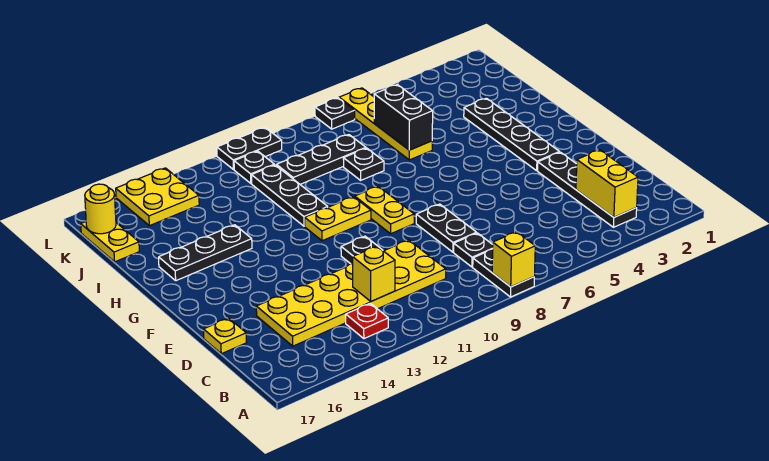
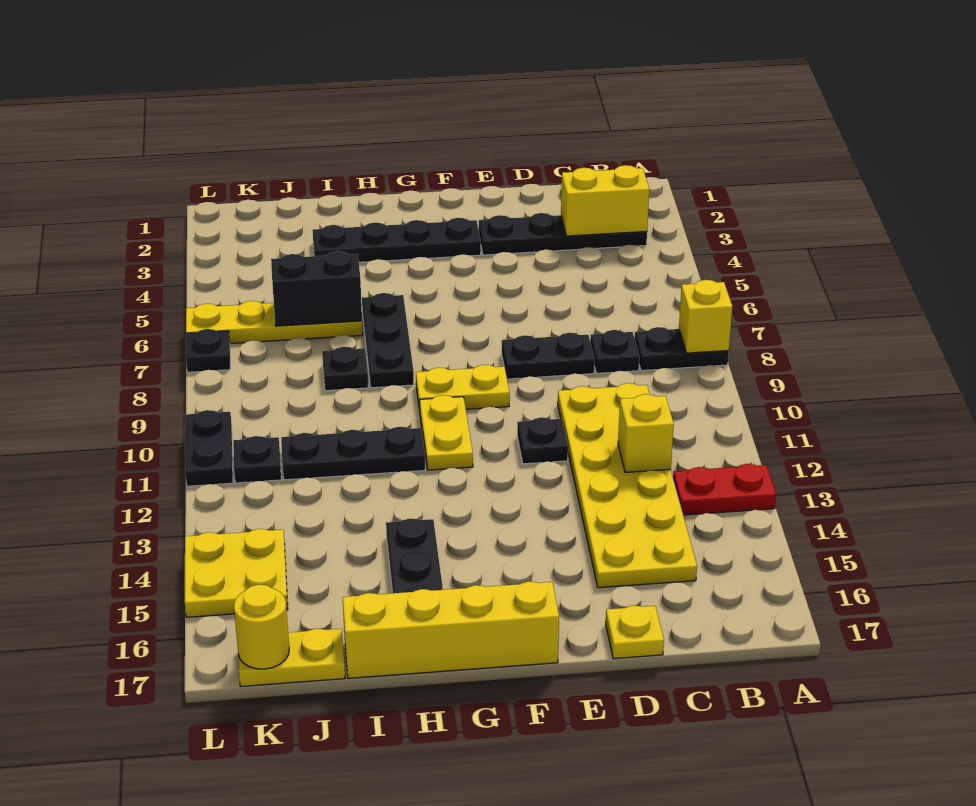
red plate B13 level 1 -> red plate A13:B13 level 1
none -> yellow brick F17:I17 level 1
black plate J8:J10 level 1 -> black plate H6:H8 level 1

